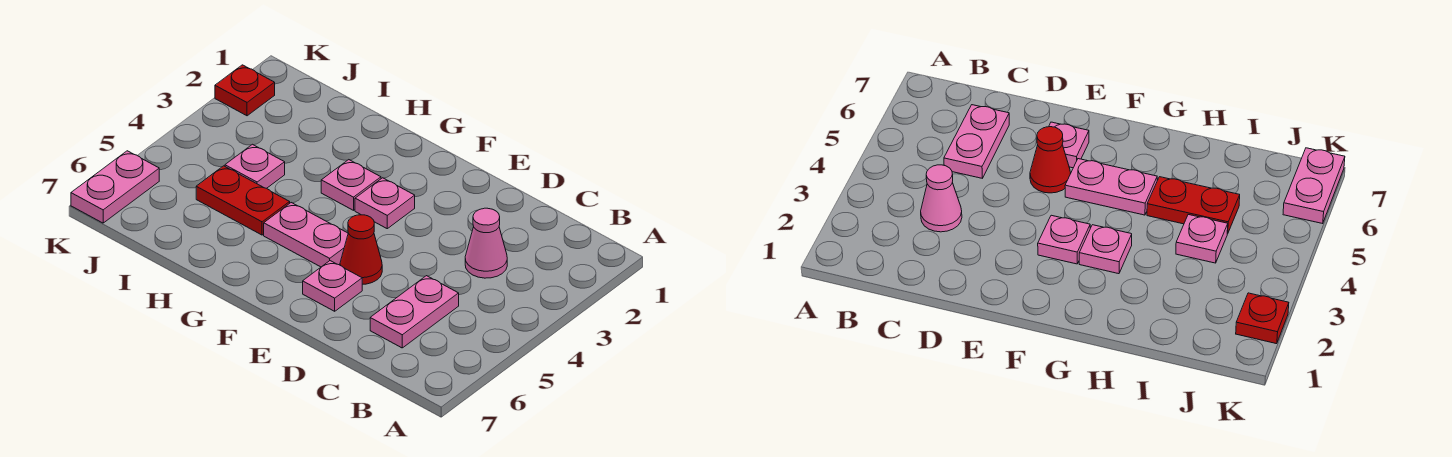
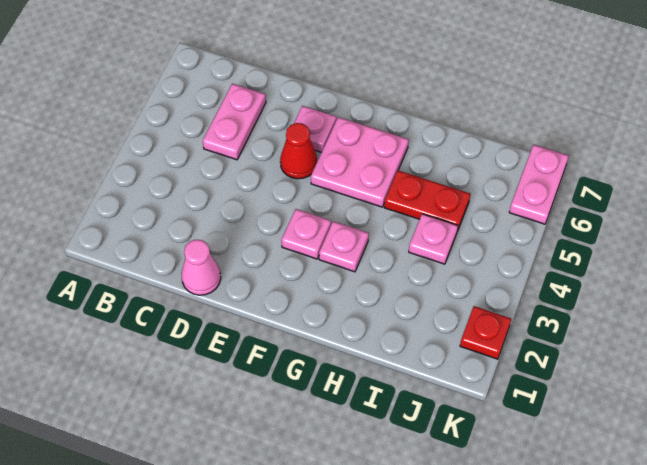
pink cone C3 level 1 -> pink cone D1 level 1
pink plate F5:G5 level 1 -> pink plate F5:G6 level 1

